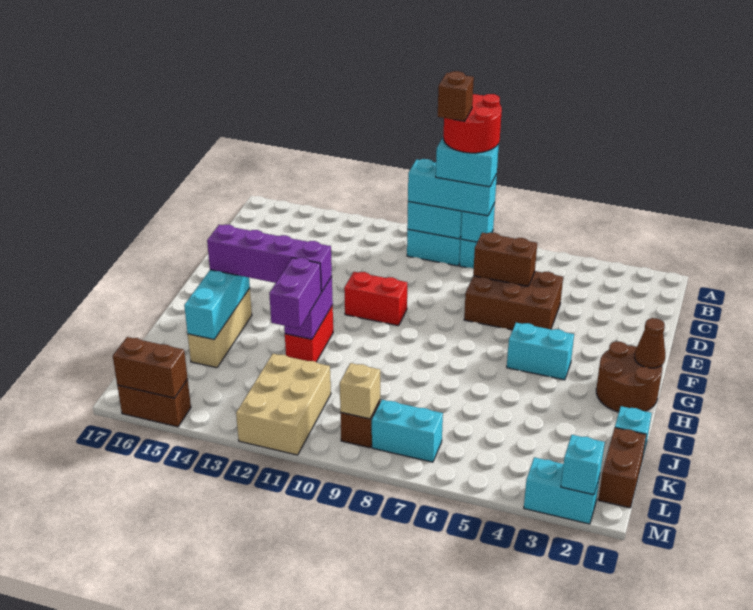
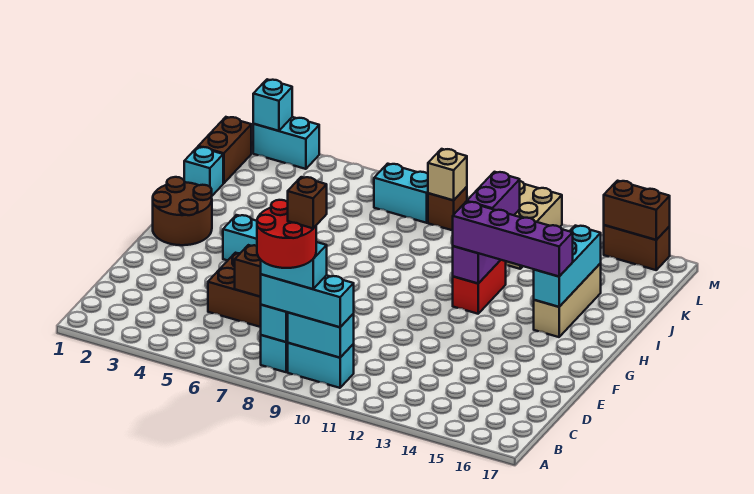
red brick F10:F11 level 1 -> none
brown cone G1 level 2 -> none

